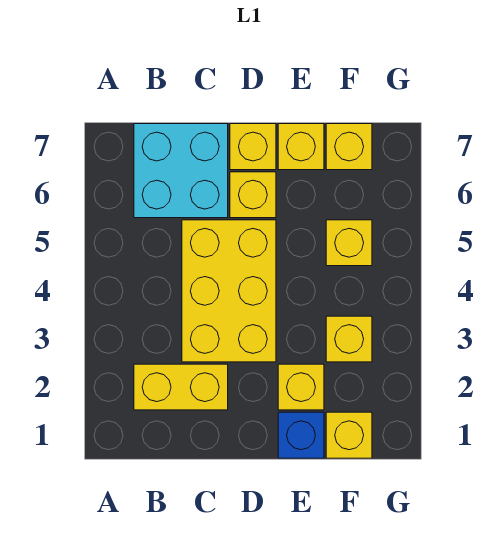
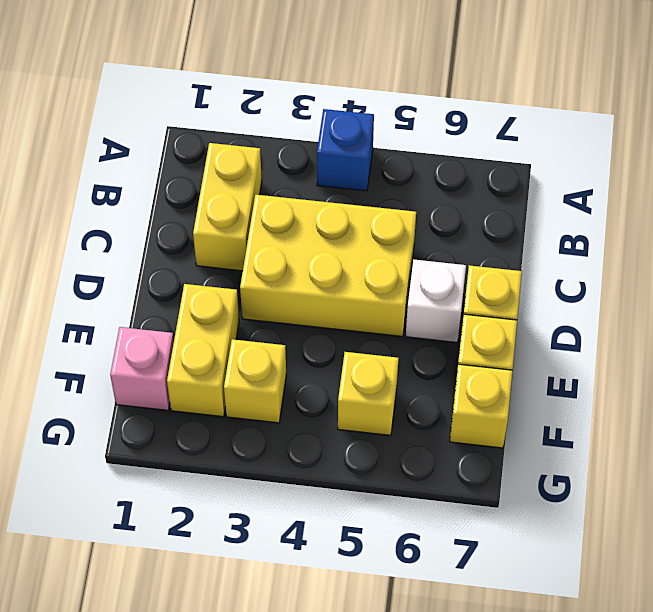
cyan brick B6:C7 level 1 -> none
yellow brick D6 level 1 -> white brick D6 level 1
blue brick E1 level 1 -> blue brick A4 level 1
yellow brick E2 level 1 -> yellow brick E2:F2 level 1
yellow brick F1 level 1 -> pink brick F1 level 1

